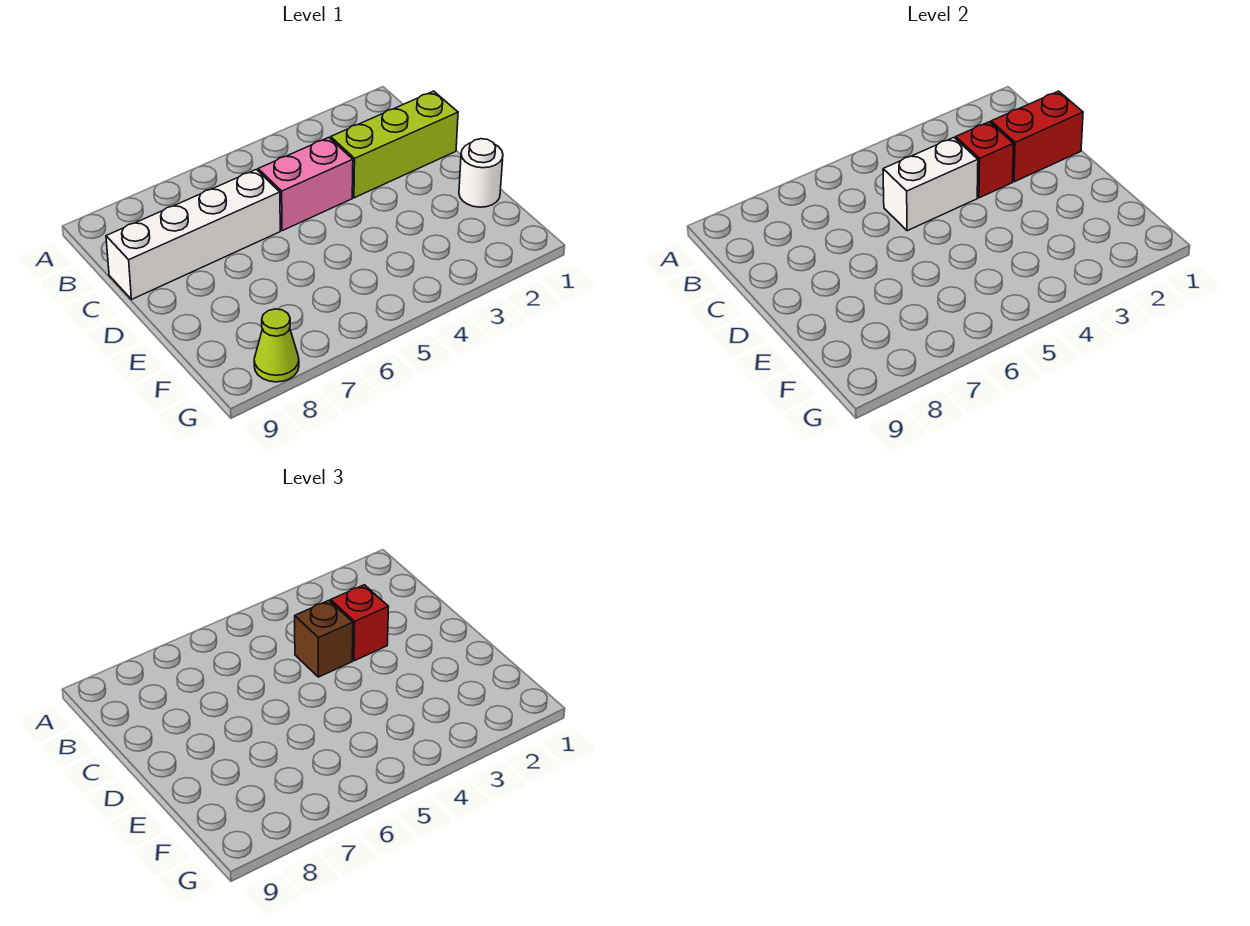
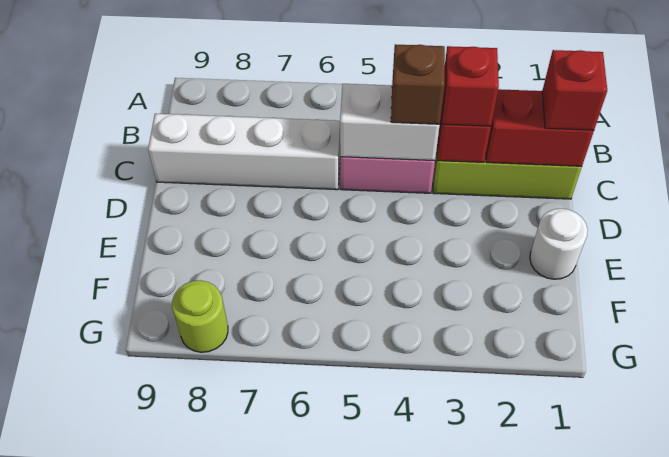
none -> red brick C1 level 3
lime cone G8 level 1 -> lime round brick G8 level 1

